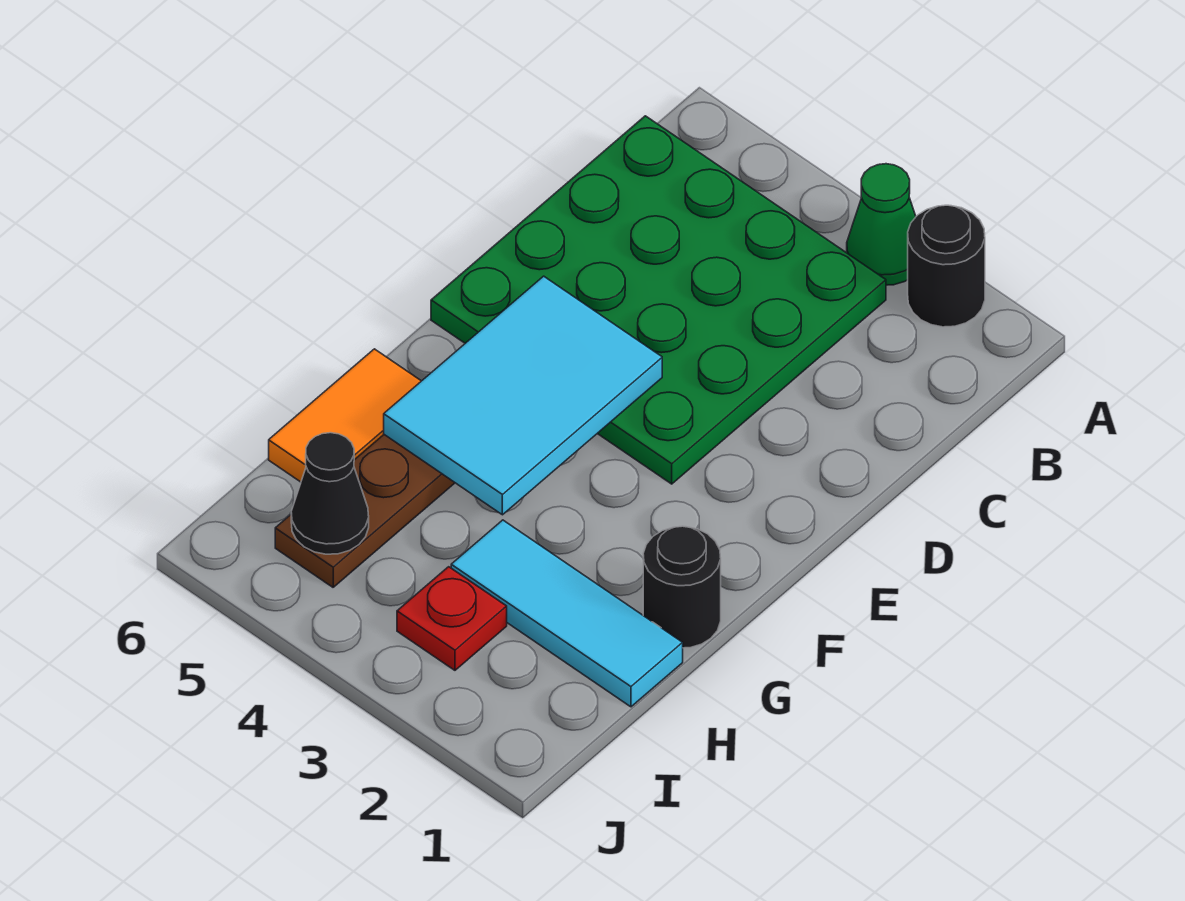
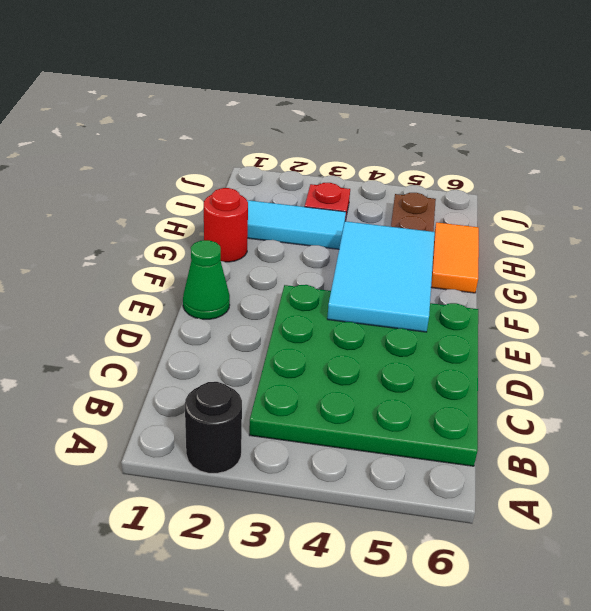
green cone A3 level 1 -> green cone E1 level 1
black round brick G1 level 1 -> red round brick G1 level 1
black cone I5 level 2 -> none

